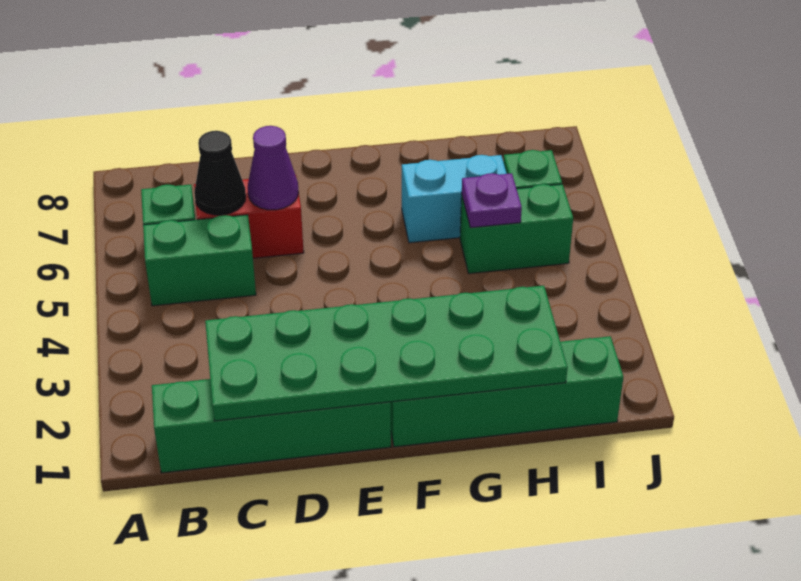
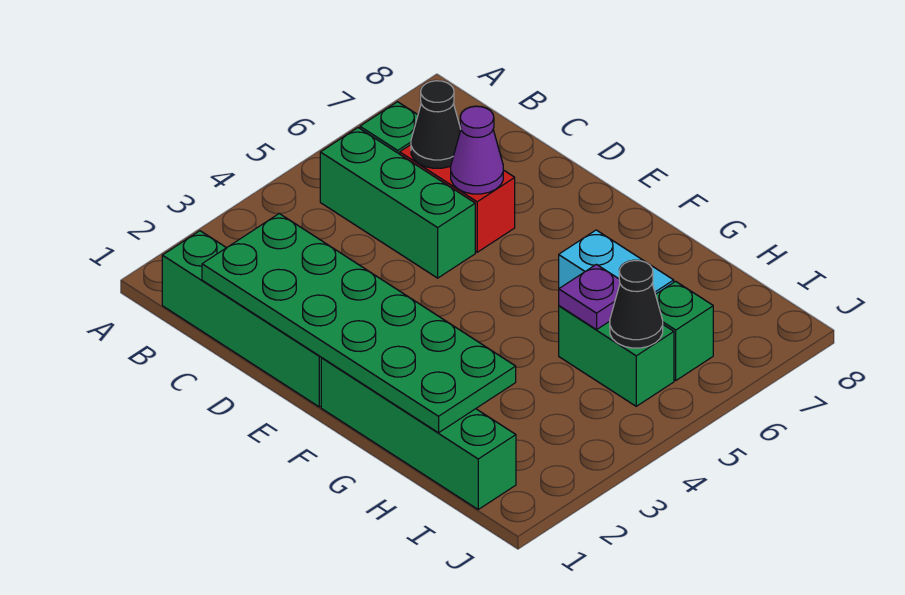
green brick B5:C5 level 1 -> green brick B5:D5 level 1
none -> black cone I5 level 2

